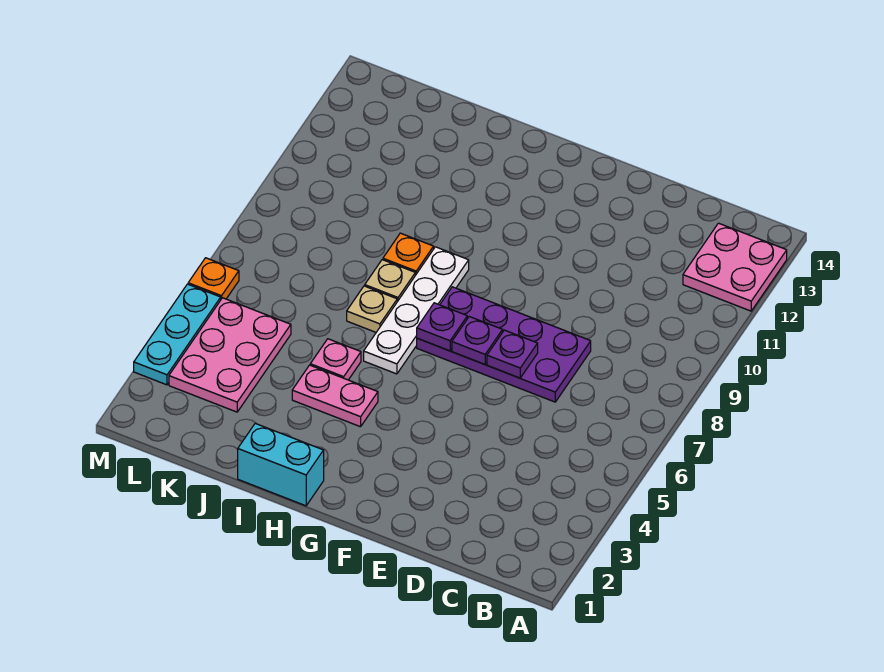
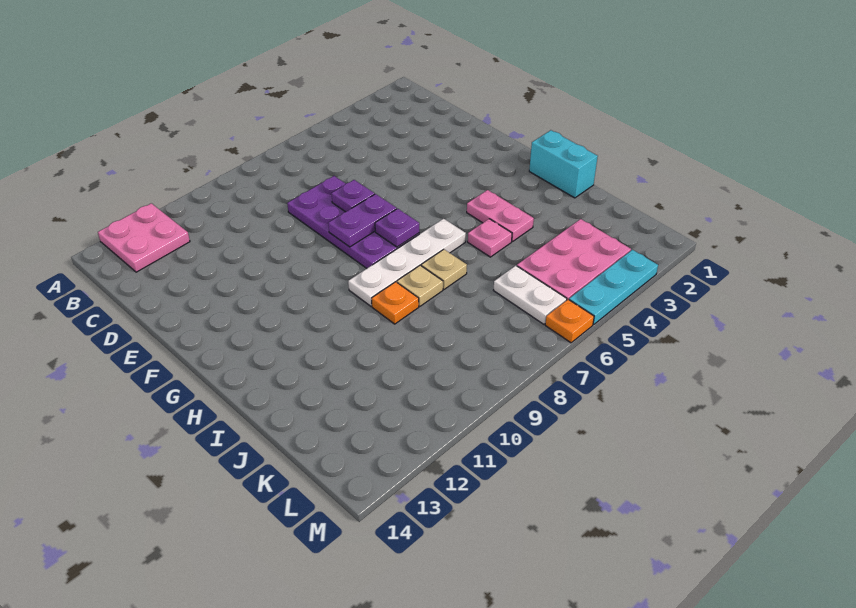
purple plate F7 level 2 -> purple plate F7:F8 level 2
none -> white plate K6:L6 level 1

